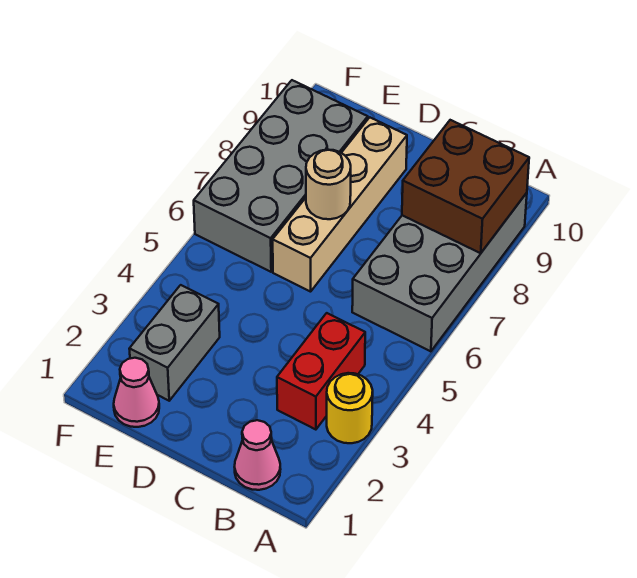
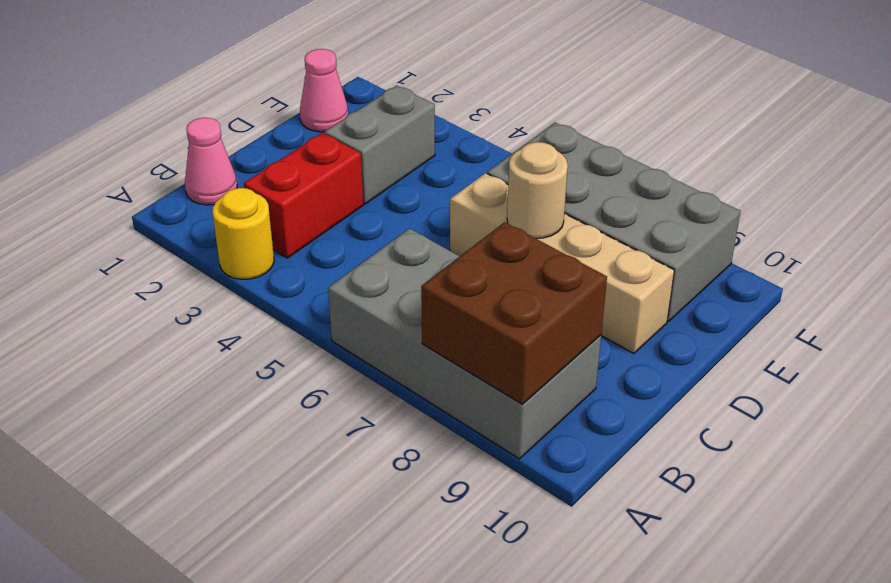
red brick B3:B4 level 1 -> red brick B3:C3 level 1
grey brick E2:E3 level 1 -> grey brick D3:E3 level 1

